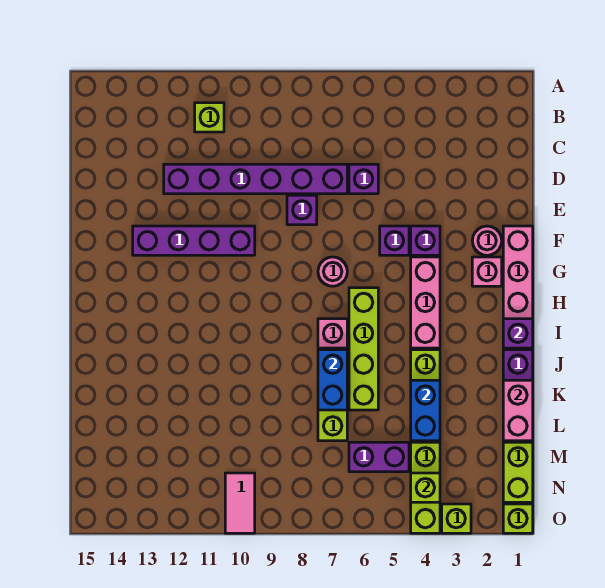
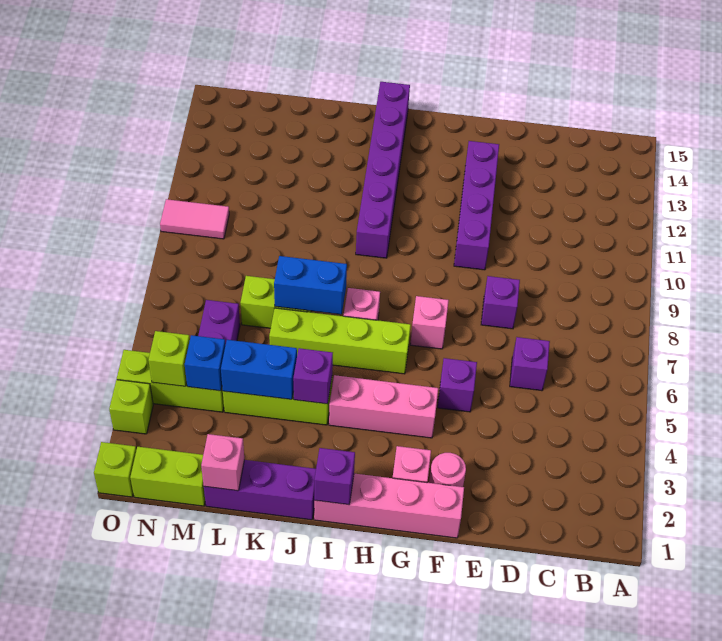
lime brick B11 level 1 -> none
purple brick D7:D12 level 1 -> purple brick I10:I15 level 1
purple brick F4 level 1 -> purple brick J4 level 2
pink round brick G7 level 1 -> pink brick G7 level 1
pink brick K1:L1 level 2 -> pink brick L1 level 2
none -> blue brick M4 level 2

